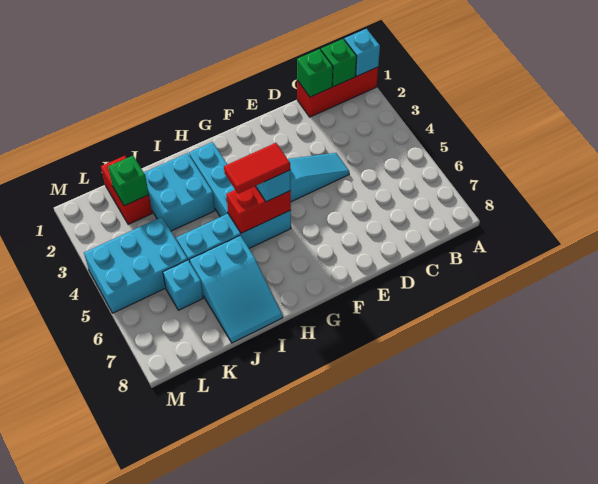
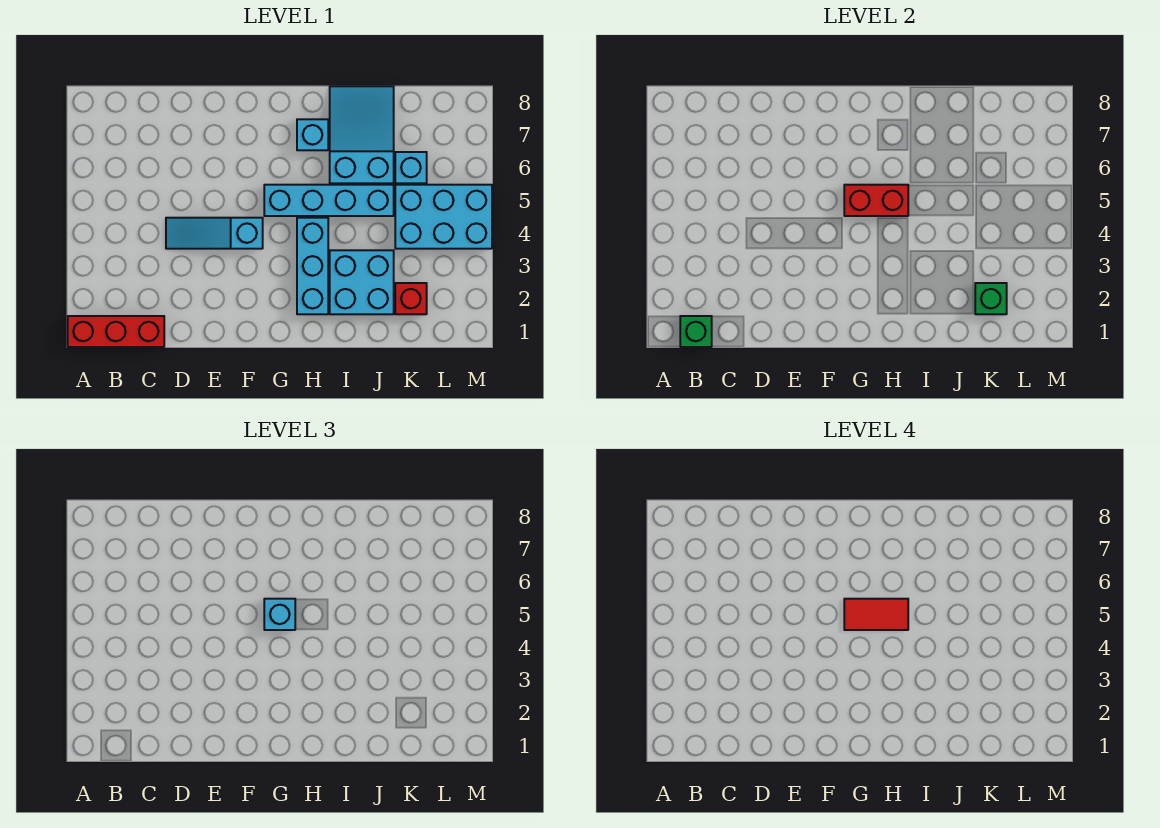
cyan brick A1 level 2 -> cyan brick H7 level 1
green brick C1 level 2 -> none
red brick K1:K2 level 1 -> red brick K2 level 1

